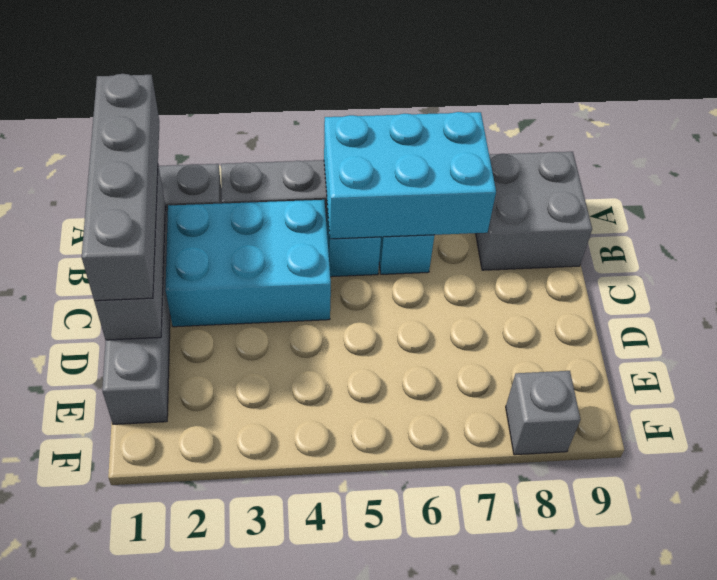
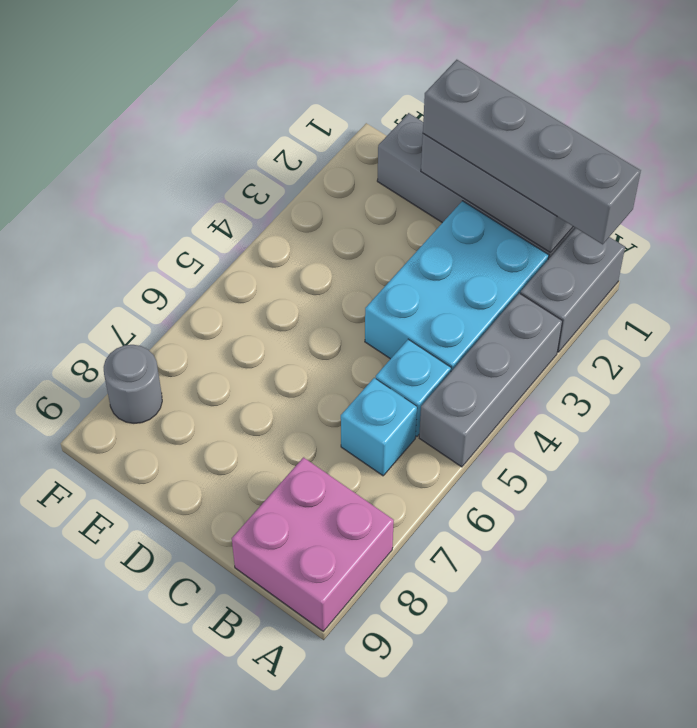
cyan brick A5:B7 level 2 -> none
grey brick A8:B9 level 1 -> pink brick A8:B9 level 1
grey brick F8 level 1 -> grey round brick F8 level 1

